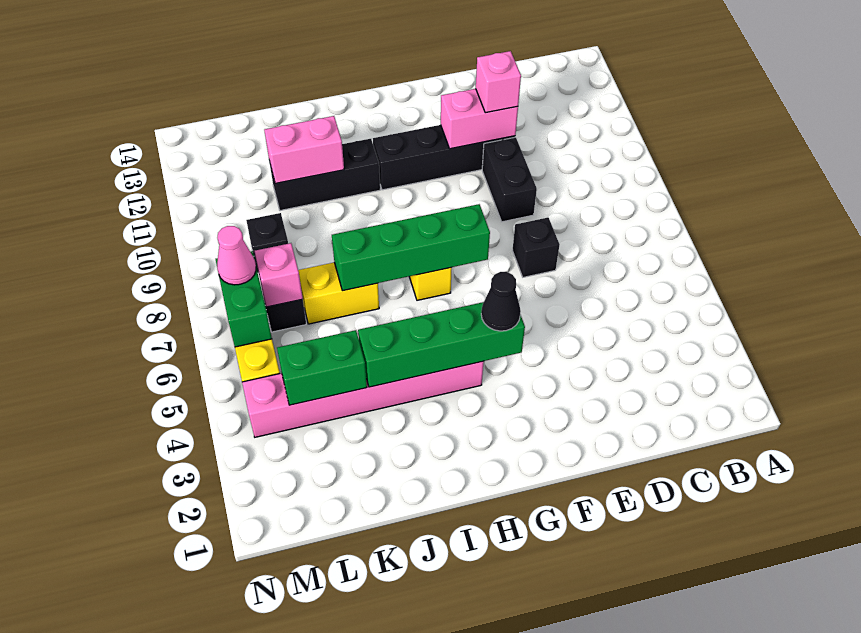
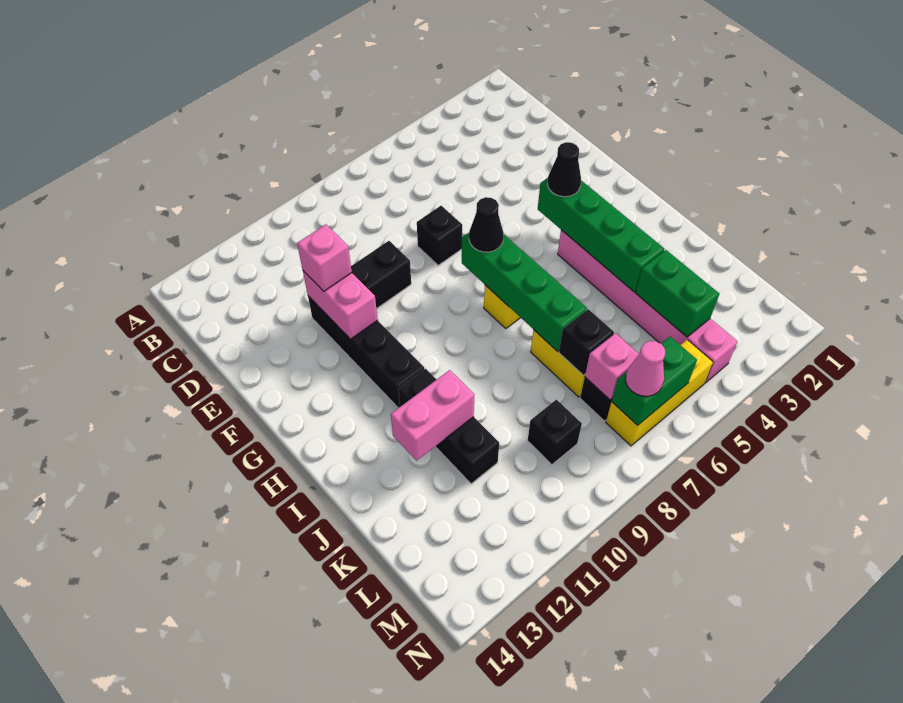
none -> black cone G7 level 3
pink brick J11:K11 level 2 -> pink brick J11:J12 level 2
none -> black brick K7 level 2

